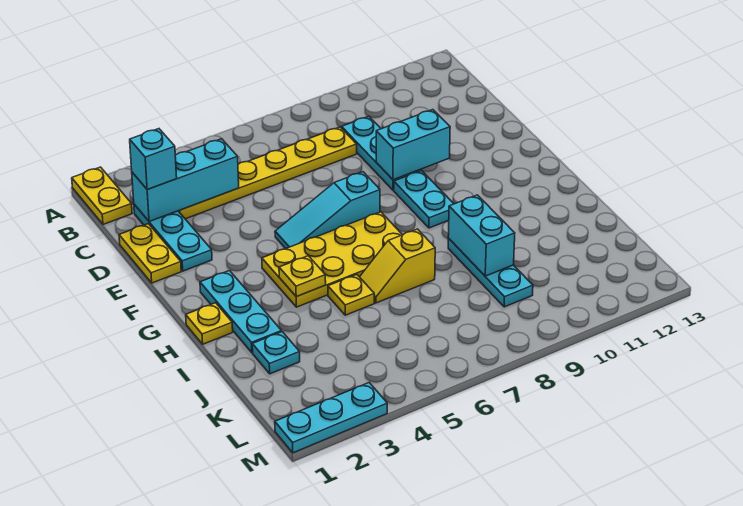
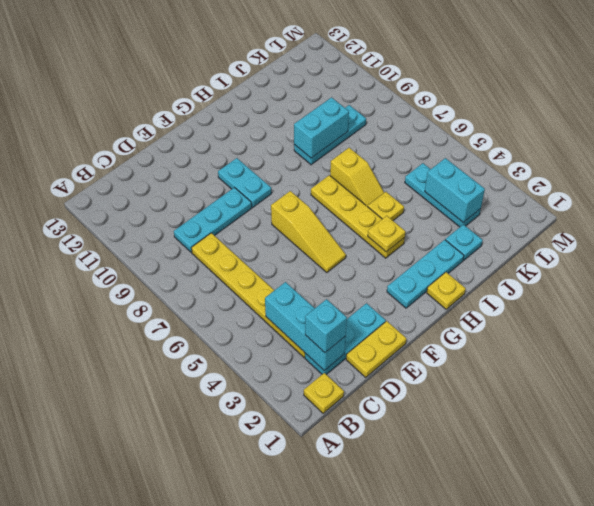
yellow plate A1:B1 level 1 -> yellow plate B1 level 1
cyan brick E9:E10 level 2 -> cyan brick K3:K4 level 2
cyan slope F5:F7 level 1 top 7 -> yellow slope F5:F7 level 1 top 7
cyan plate F9:G9 level 1 -> cyan plate F9:F10 level 1
yellow plate G4:H7 level 1 -> yellow plate H4:H7 level 1
cyan plate M1:M3 level 1 -> cyan plate K3:K5 level 1

